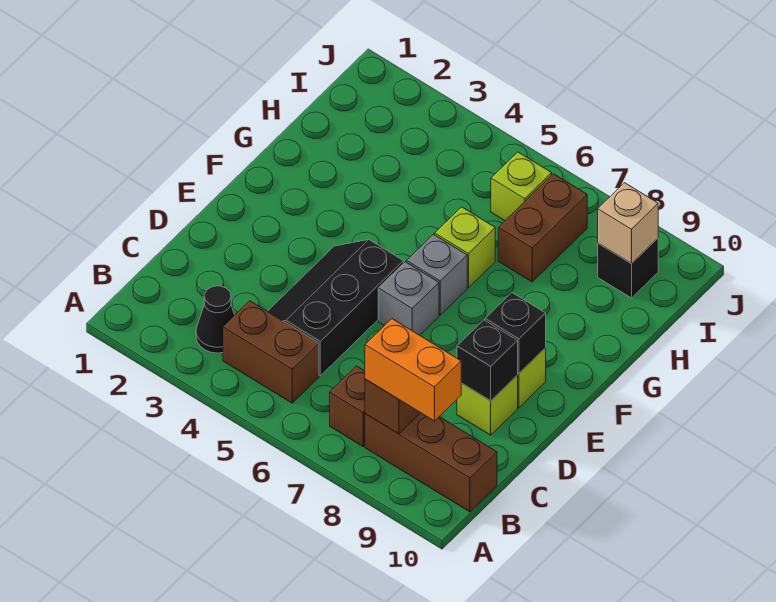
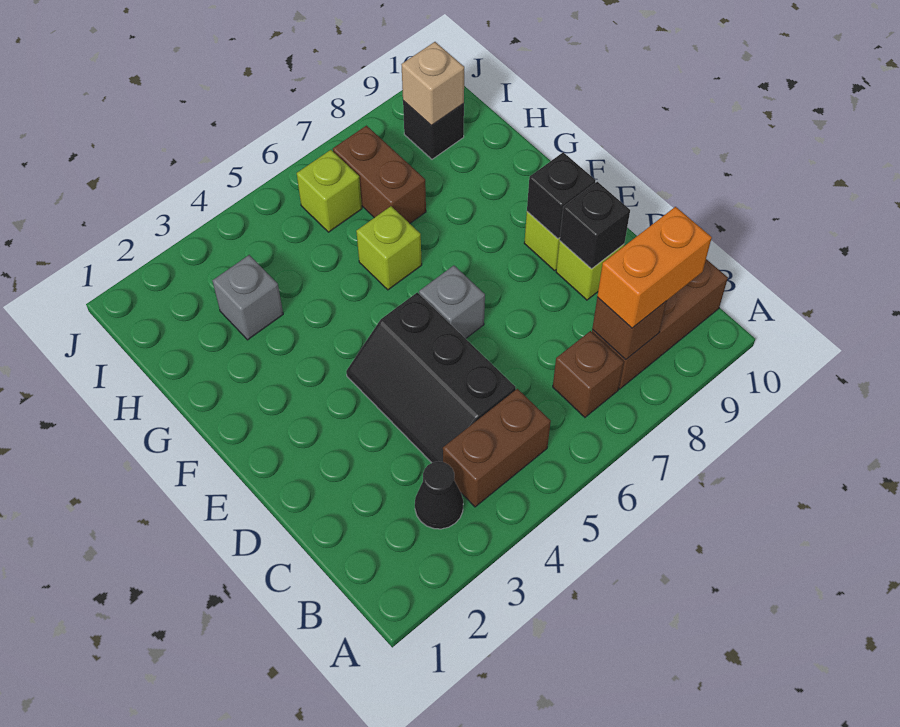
grey brick F6 level 1 -> grey brick H3 level 1

